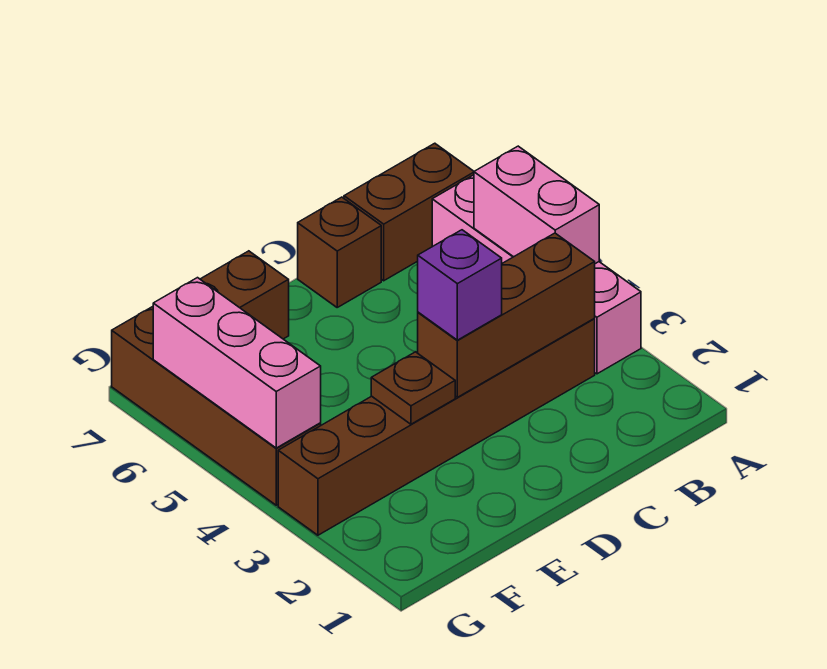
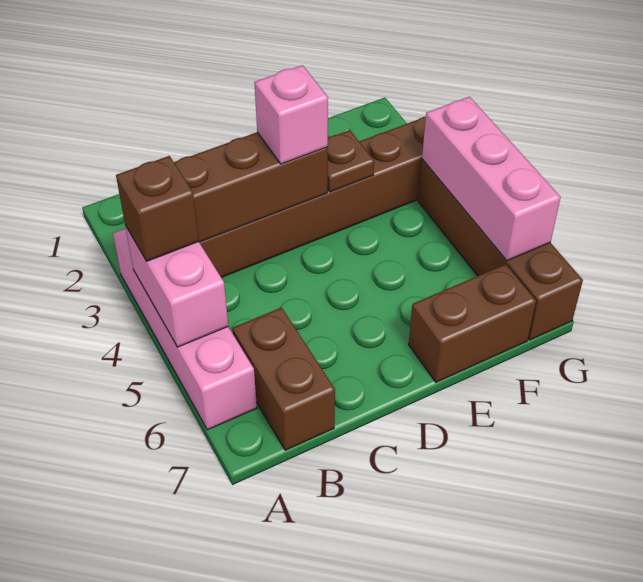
brown brick A7:B7 level 1 -> brown brick B6:B7 level 1
brown brick C7 level 1 -> brown brick A4 level 3
purple brick D3 level 3 -> pink brick D3 level 3

